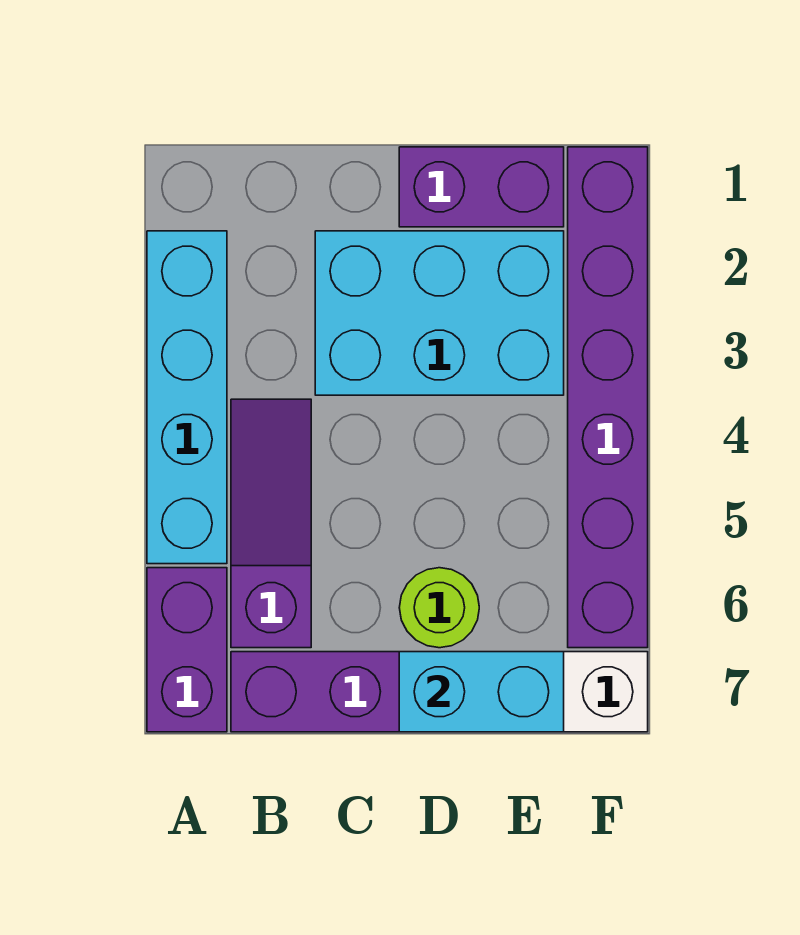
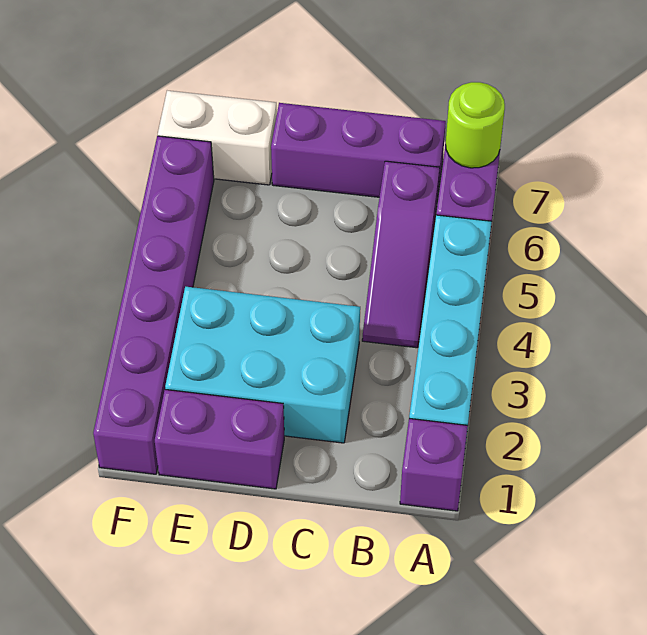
none -> purple brick A1 level 1
lime round brick D6 level 1 -> lime round brick A7 level 2
cyan brick D7:E7 level 2 -> none

